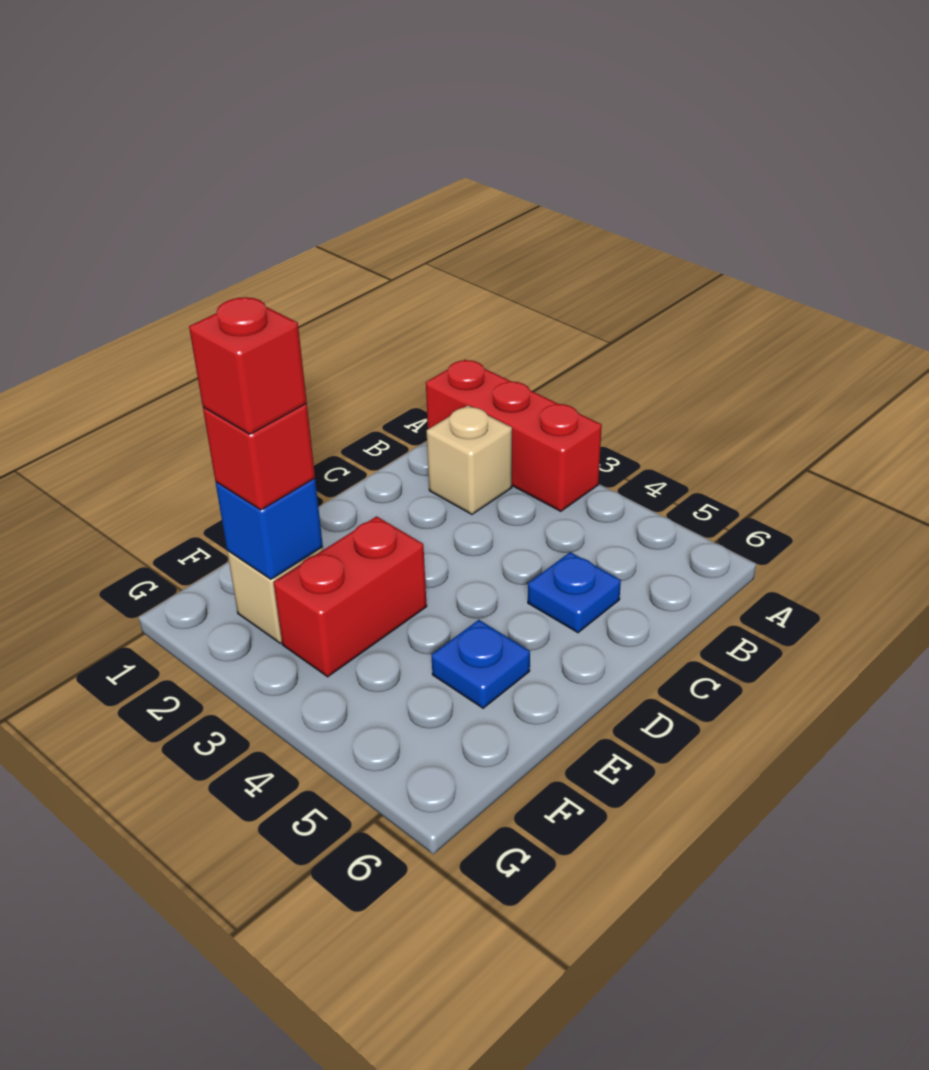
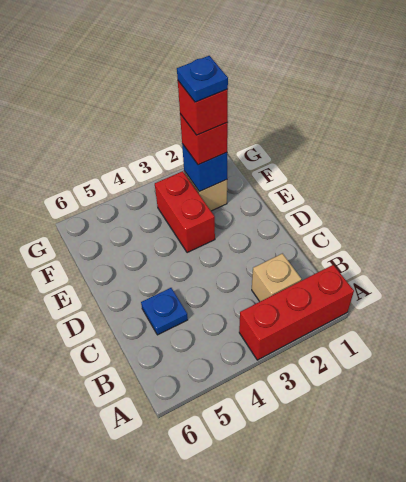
blue plate E5 level 1 -> blue plate F2 level 5

